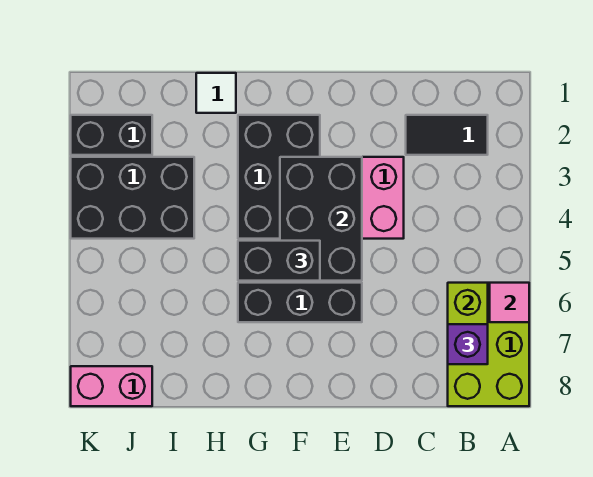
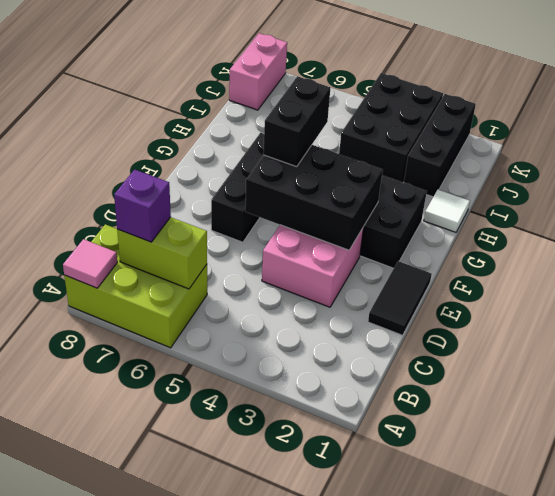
pink tile A6 level 2 -> pink tile A8 level 2
black tile B2:C2 level 1 -> black tile D1:E1 level 1
black brick J2:K2 level 1 -> black brick I2:K2 level 1

